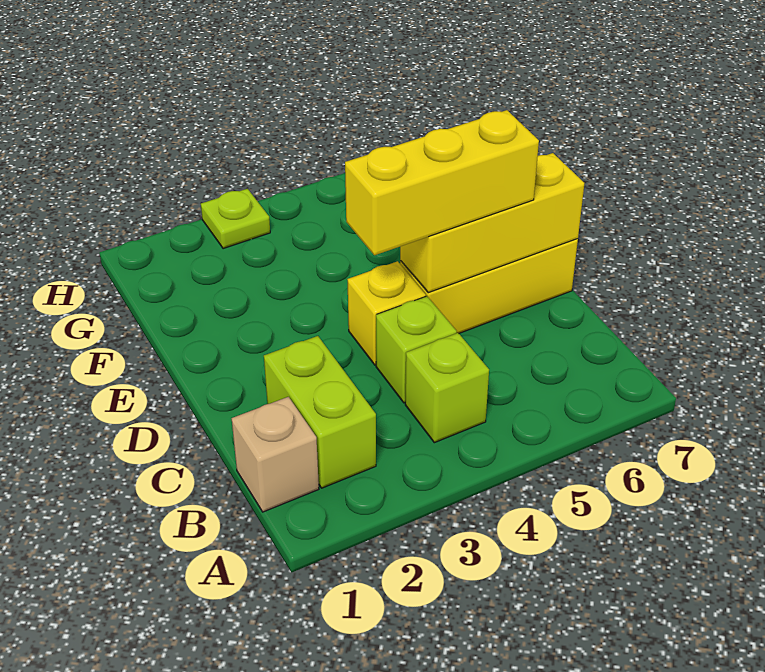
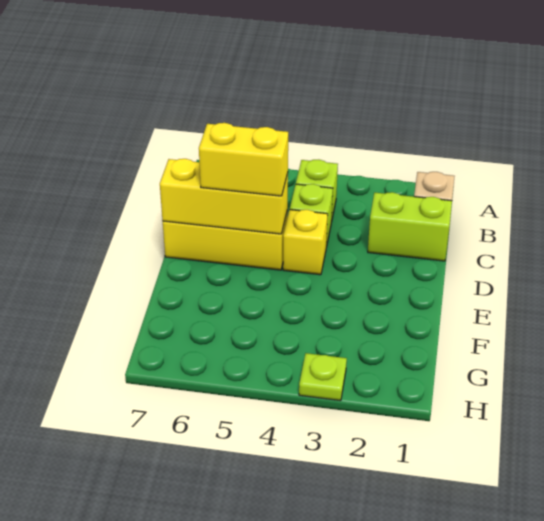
lime brick B2:C2 level 1 -> lime brick C1:C2 level 1
yellow brick D4:D6 level 3 -> yellow brick D5:D6 level 3

